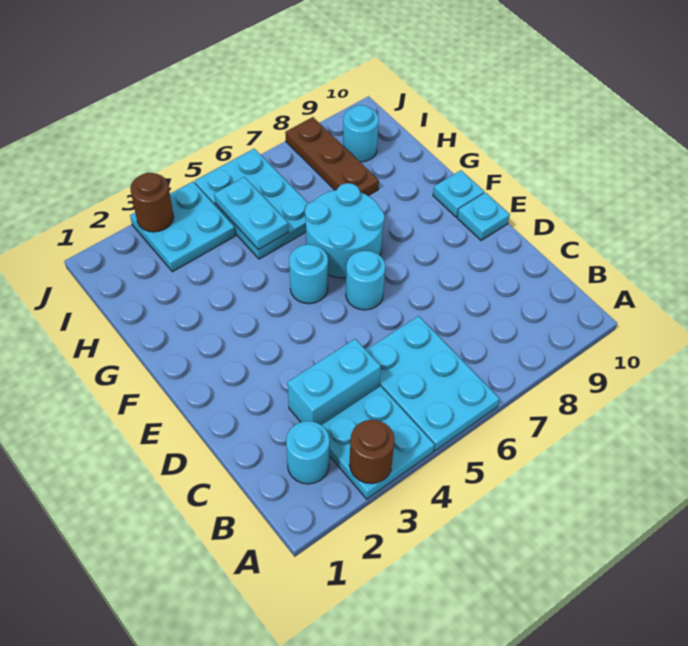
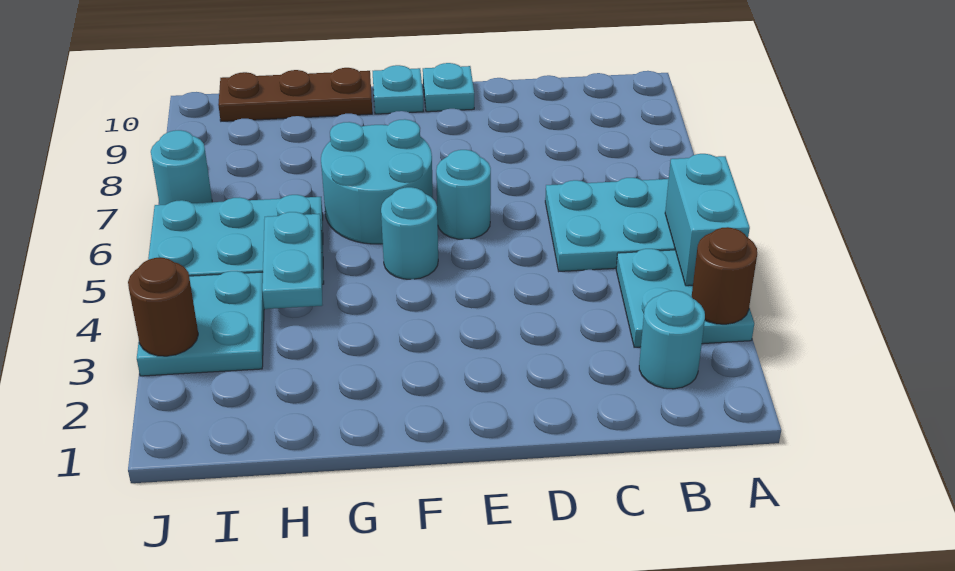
cyan brick C3:C4 level 1 -> cyan brick A4:A5 level 2
cyan plate H5:I5 level 2 -> cyan plate H4:H5 level 2
brown plate H8:J8 level 1 -> brown plate G10:I10 level 1
cyan round brick I9 level 1 -> cyan round brick J7 level 1

